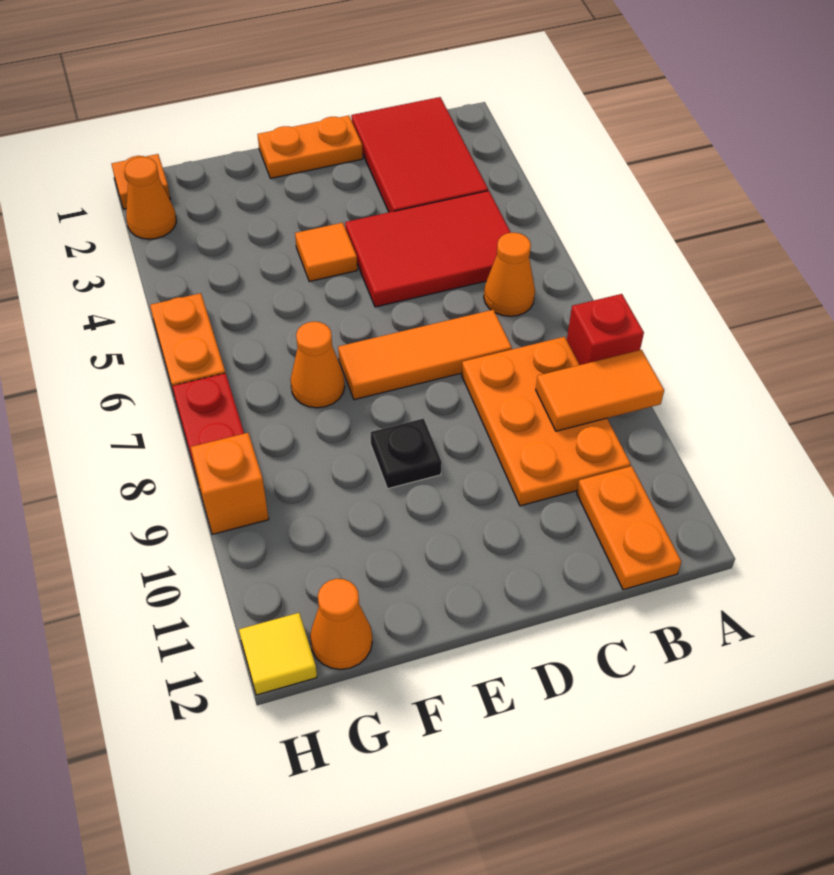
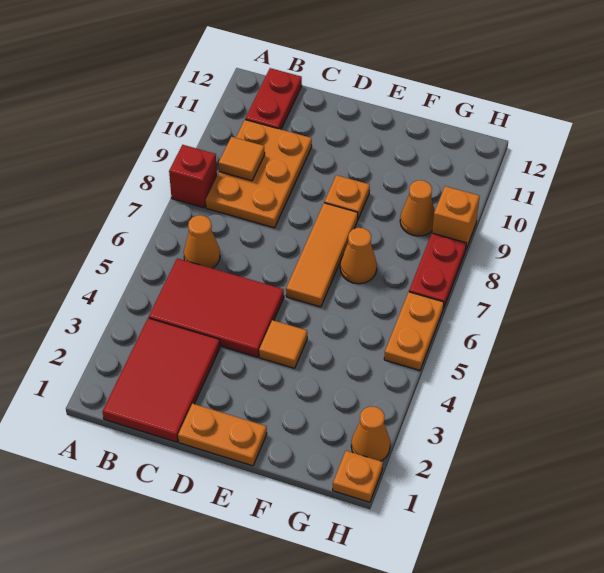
orange tile A9:B9 level 2 -> orange tile B9 level 2
orange plate B11:B12 level 1 -> red plate B11:B12 level 1
orange tile C7:E7 level 1 -> orange tile E6:E8 level 1
black plate E9 level 1 -> orange plate E9 level 1
orange cone G12 level 1 -> orange cone G9 level 1
yellow tile H12 level 1 -> none

